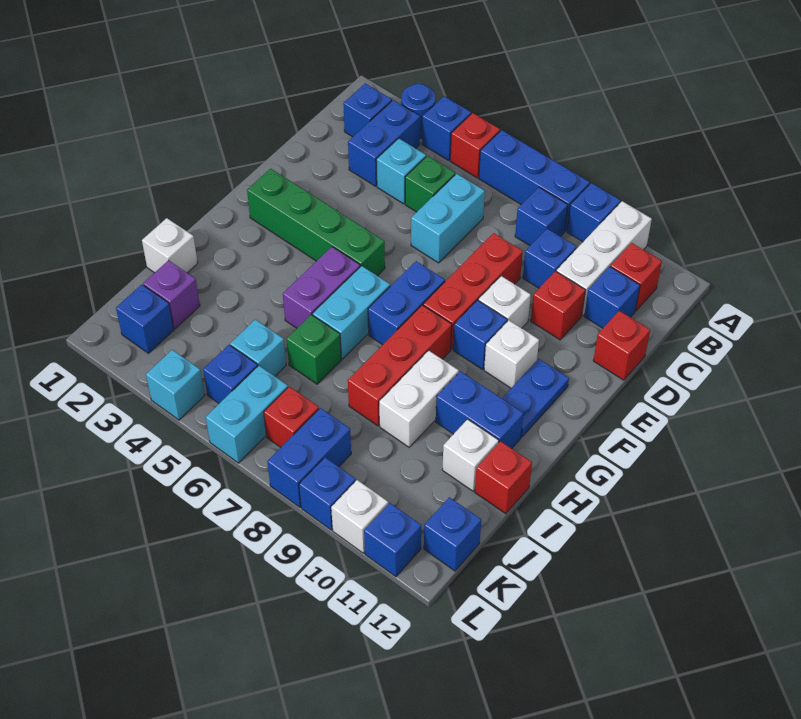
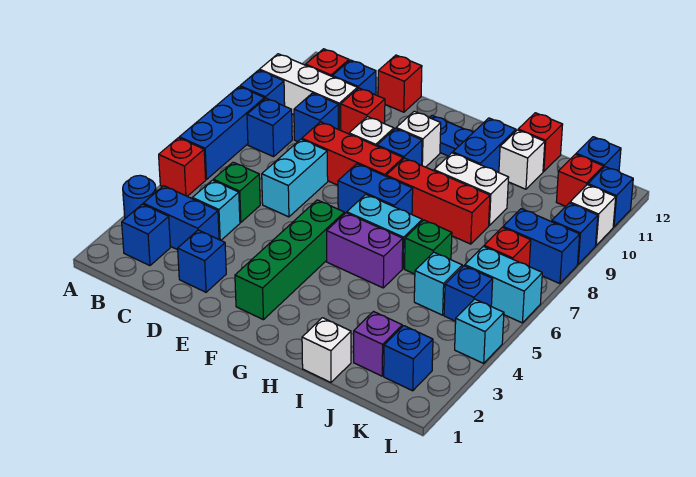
blue brick A4 level 1 -> blue brick D2 level 1
cyan brick C6:D6 level 1 -> cyan brick D6:D7 level 1
none -> red brick K11 level 1

